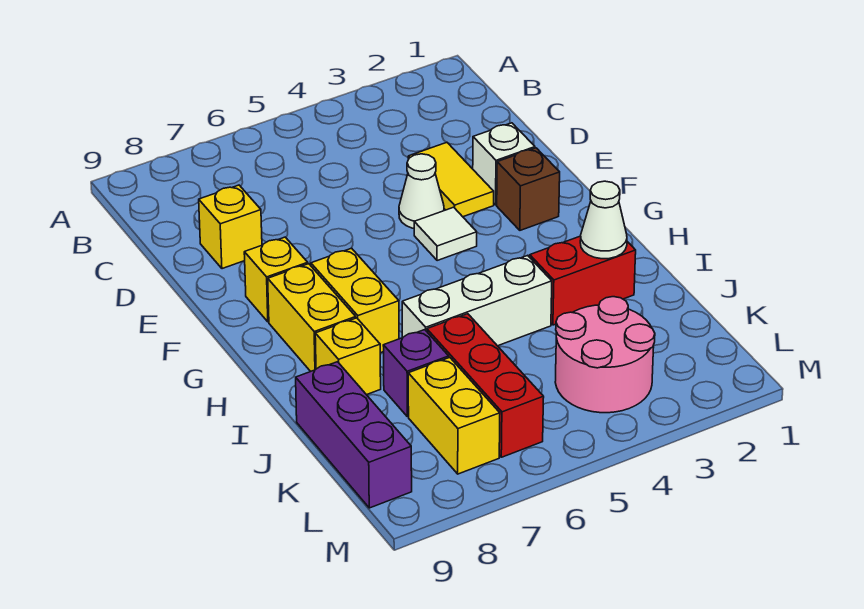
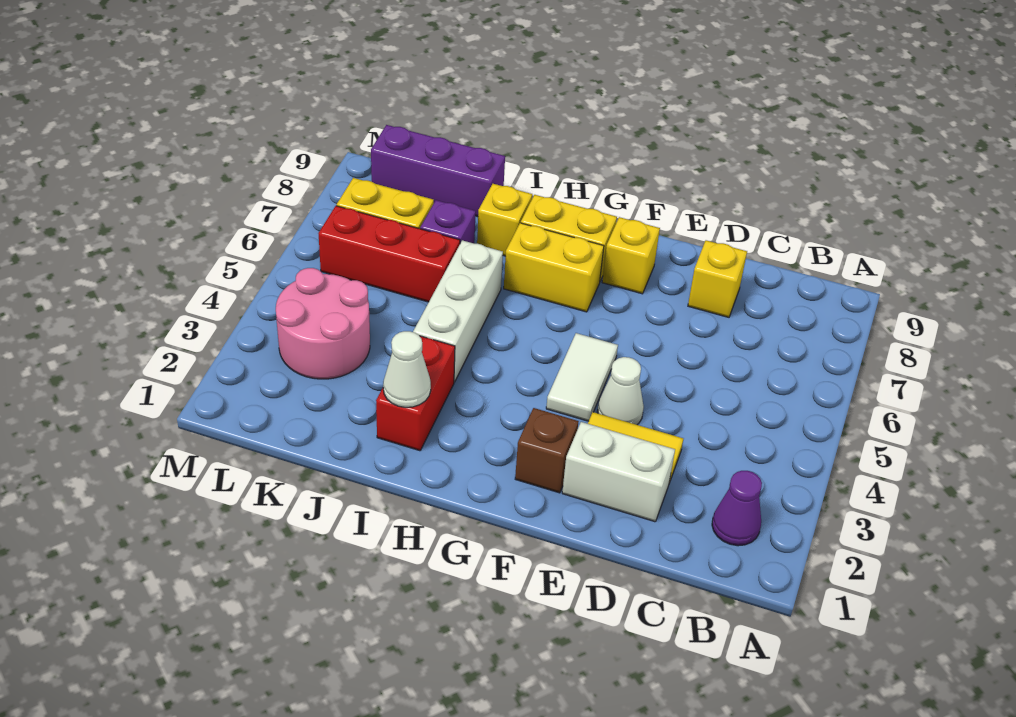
none -> purple cone B2 level 1
white brick E2 level 1 -> white brick D2:E2 level 1
white tile F4 level 1 -> white tile F4:F5 level 1

